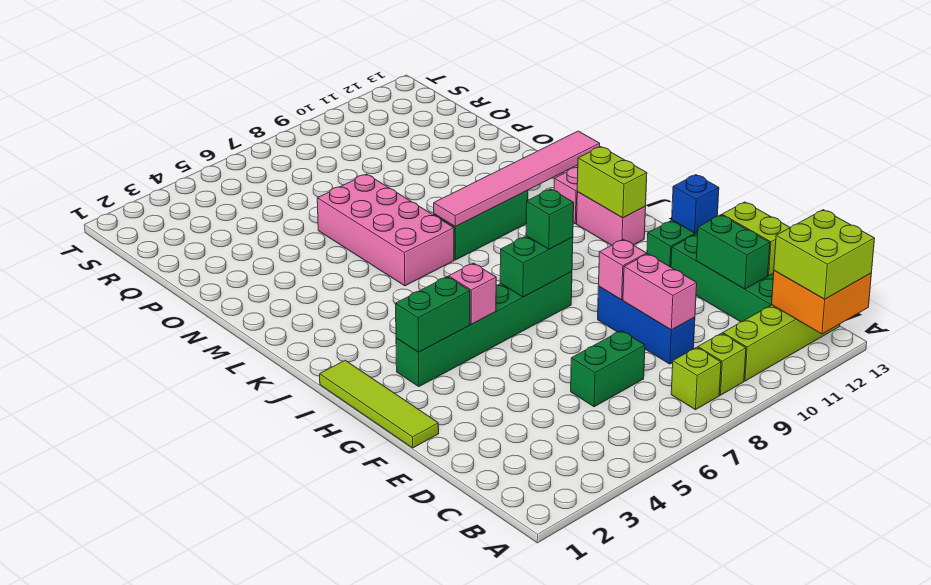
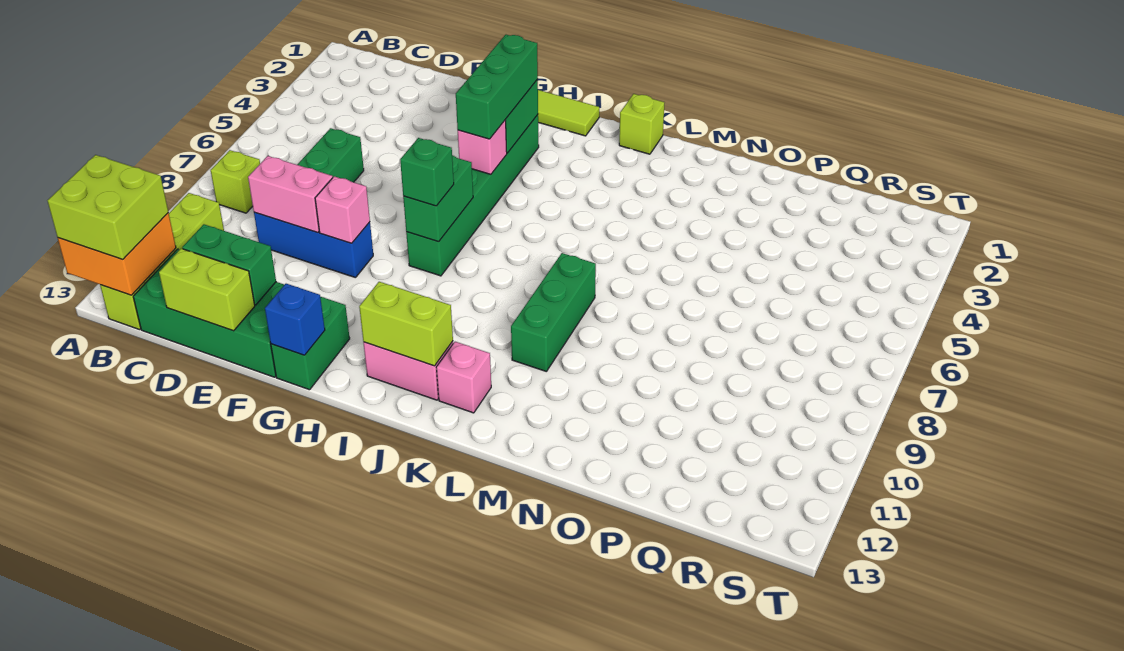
lime brick B9 level 1 -> lime brick K1 level 1
none -> green brick H3:H5 level 3
pink brick L6:O7 level 1 -> none
pink tile L8:L13 level 2 -> none

